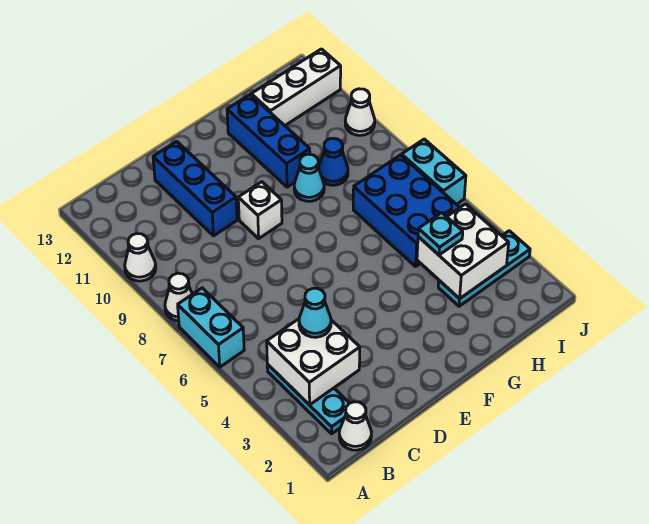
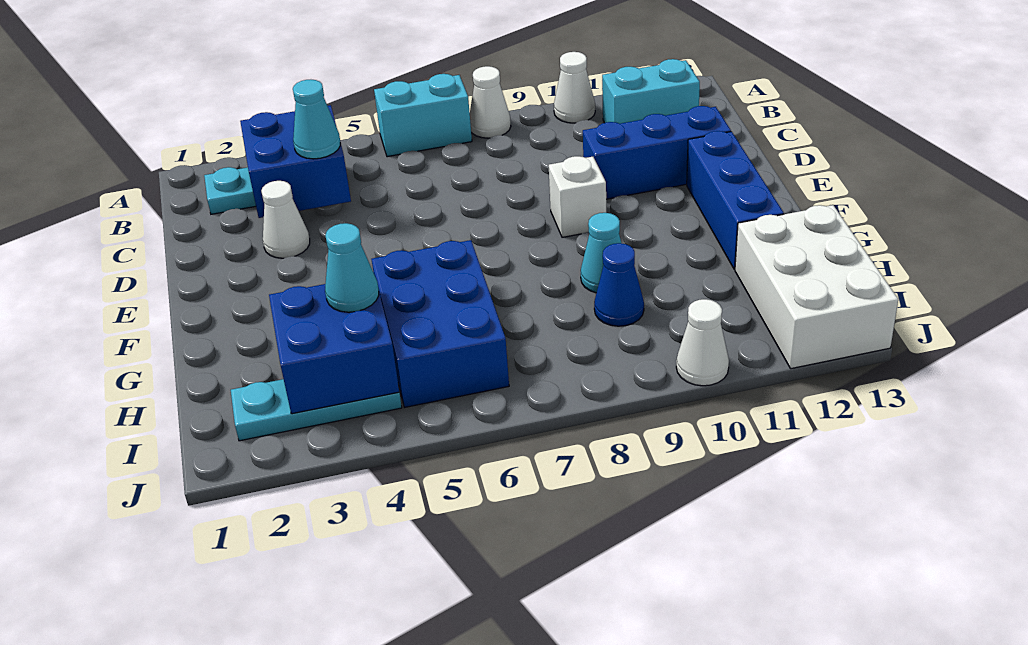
white cone B1 level 1 -> white cone D3 level 1
white brick B3:C4 level 2 -> blue brick B3:C4 level 2
blue brick G10:G12 level 1 -> blue brick E12:G12 level 1
cyan plate H3:J3 level 1 -> cyan plate I2:I4 level 1
white brick H3:I4 level 2 -> blue brick H3:I4 level 2
cyan plate H4 level 3 -> cyan cone H4 level 3
blue brick H5:I7 level 1 -> blue brick G5:I6 level 1
white brick H12:J12 level 1 -> white brick H12:J13 level 1
cyan brick J6:J7 level 1 -> cyan brick B11:B12 level 1

